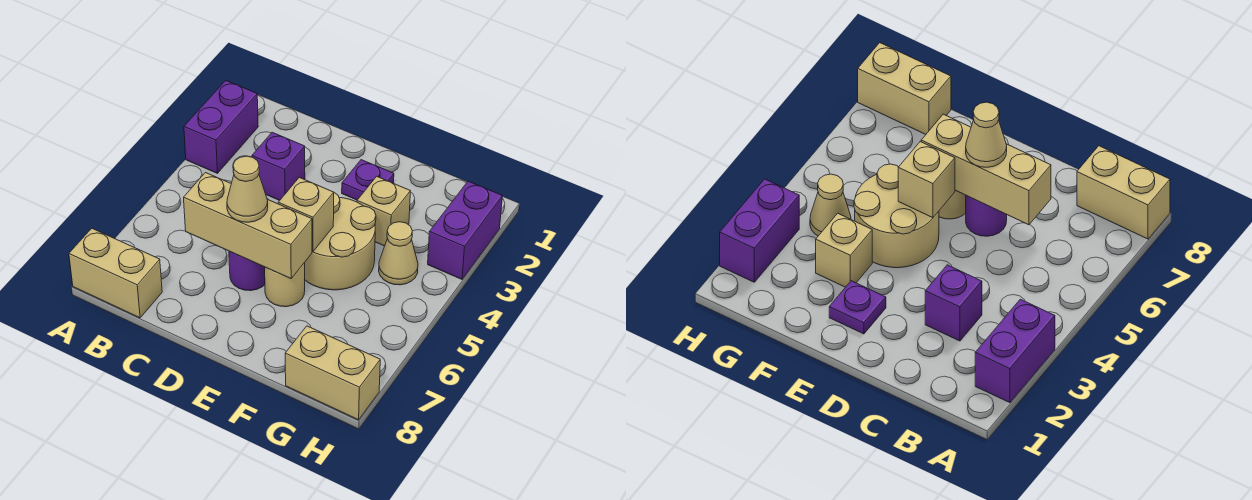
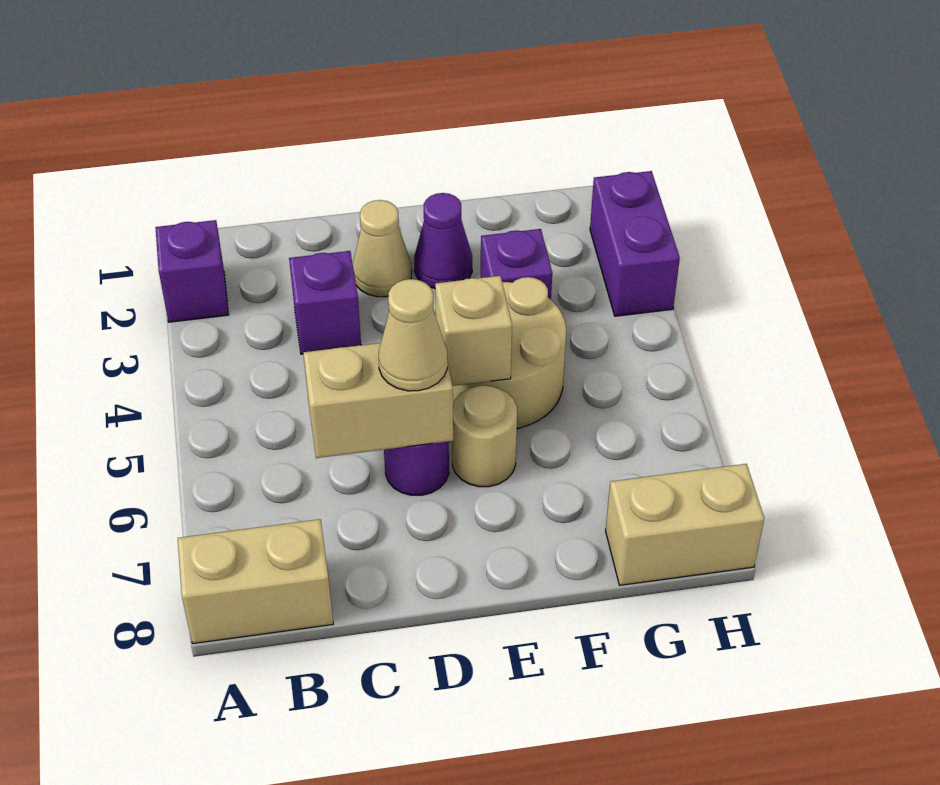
purple brick A2:A3 level 1 -> purple brick A2 level 1
tan brick C6:E6 level 2 -> tan brick C6:D6 level 2
purple plate E2 level 1 -> purple cone E2 level 1
tan brick F3 level 1 -> purple brick F3 level 1
tan cone G4 level 1 -> tan cone D2 level 1

